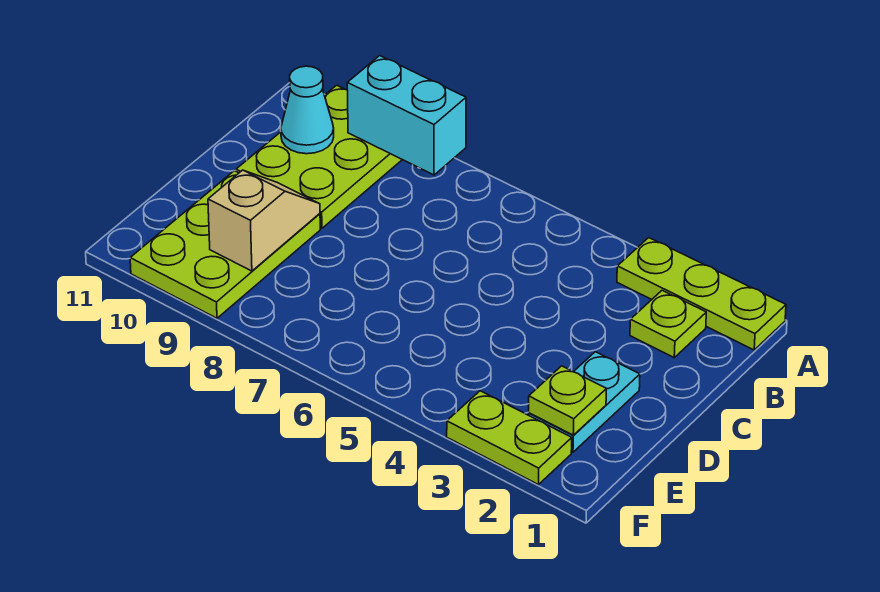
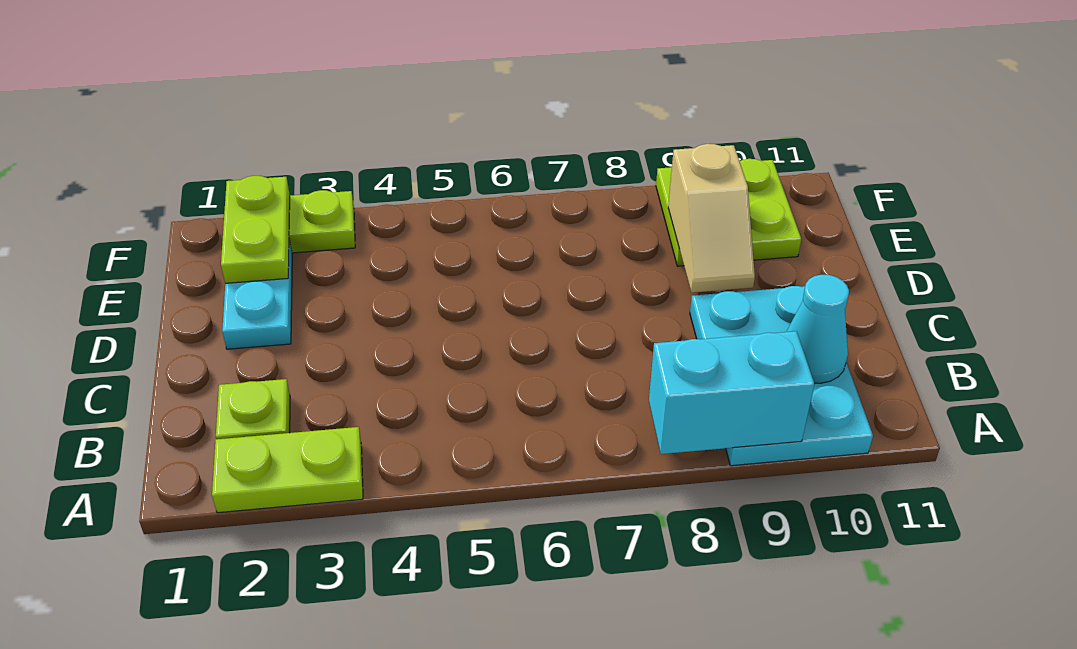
lime plate A1:A3 level 1 -> lime plate A2:A3 level 1
lime plate A9:C10 level 1 -> cyan plate A9:C10 level 1
lime plate D9:F10 level 1 -> lime plate E9:F10 level 1
lime plate E2 level 2 -> lime plate E2:F2 level 2

